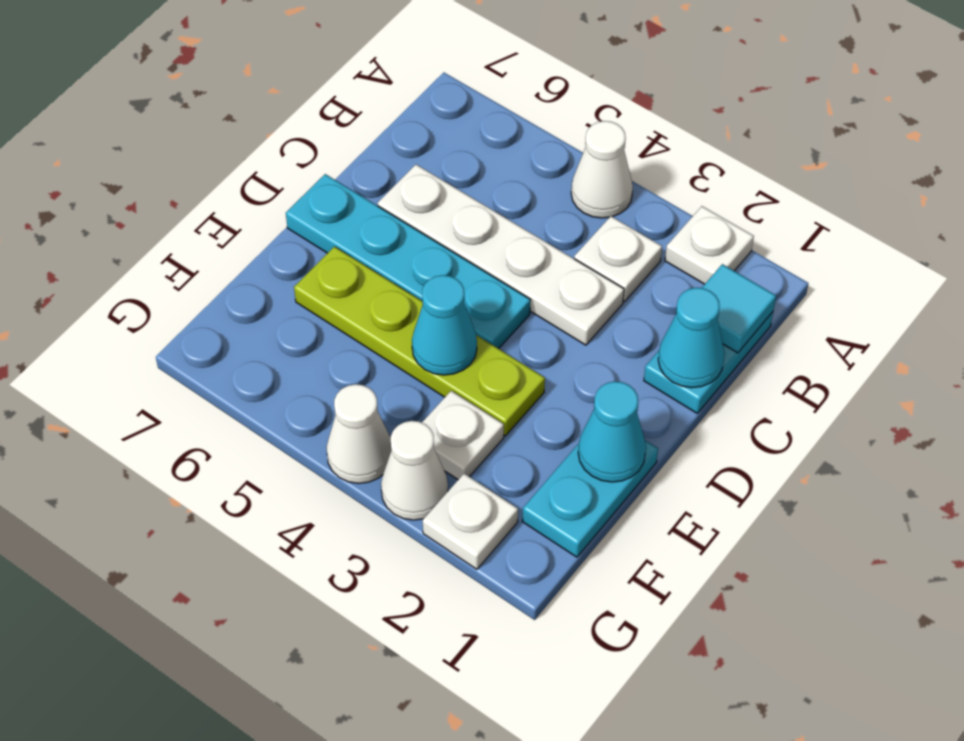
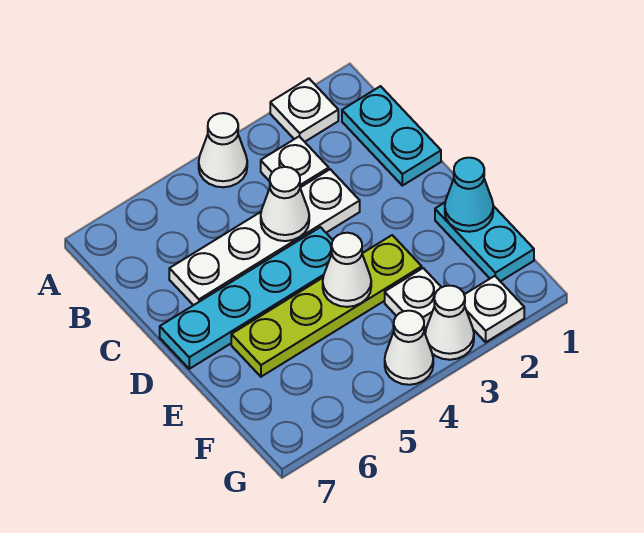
cyan tile B1 level 2 -> none
cyan cone C1 level 2 -> none
none -> white cone C4 level 2
cyan cone E4 level 2 -> white cone E4 level 2

